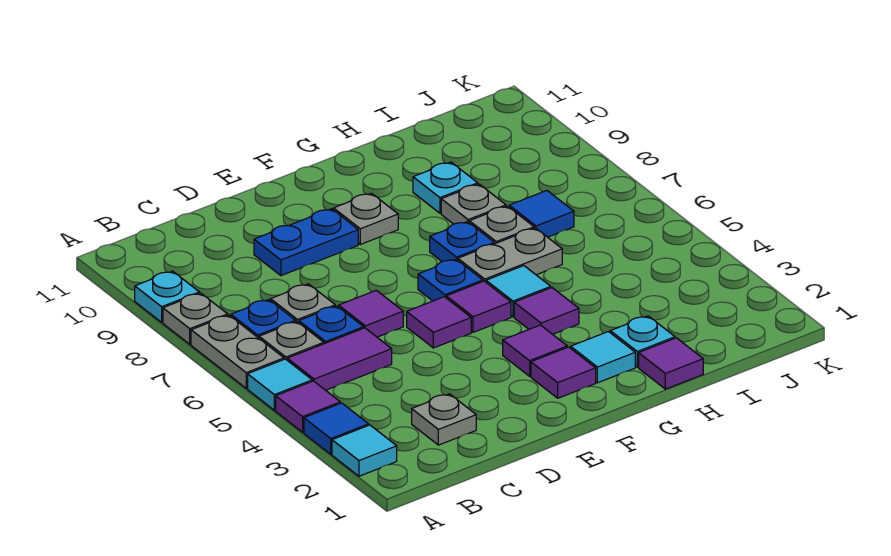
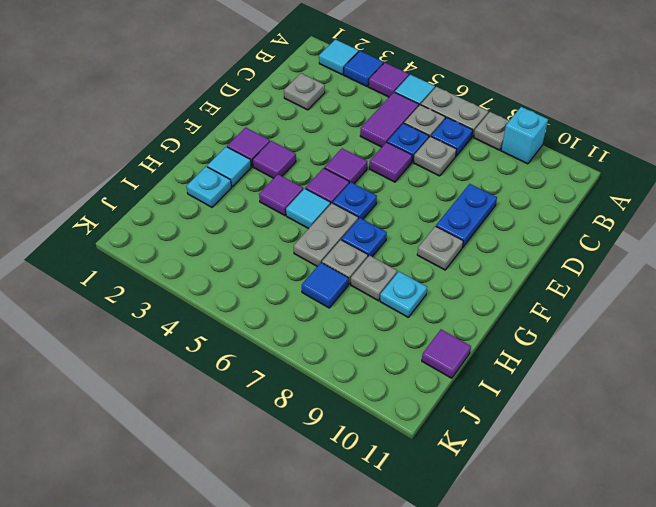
cyan plate A9 level 1 -> cyan brick A9 level 1
purple tile H1 level 1 -> purple tile I11 level 1

